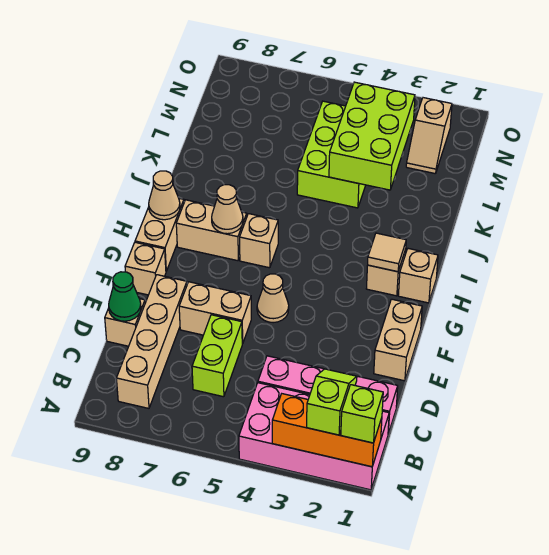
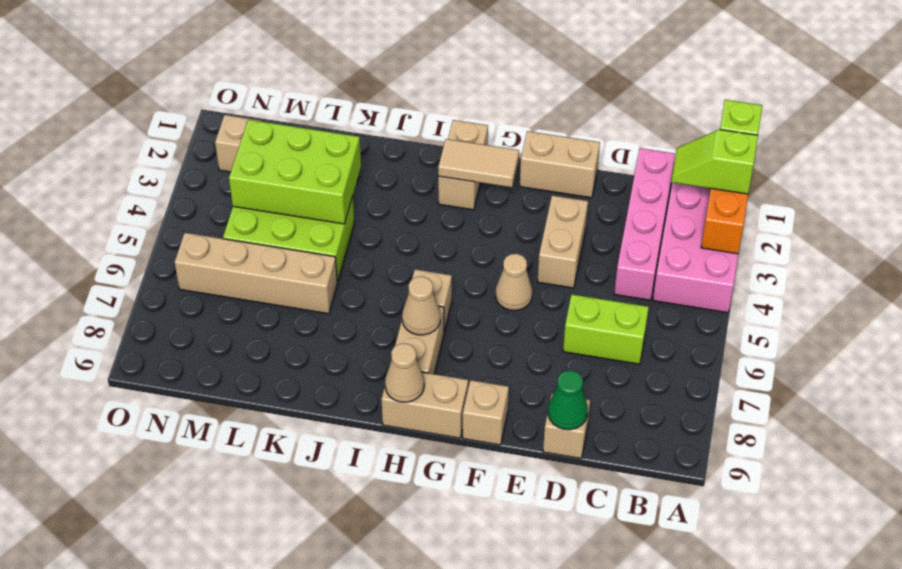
tan brick B8:E8 level 1 -> tan brick K6:N6 level 1
tan brick E6:E7 level 1 -> tan brick E3:E4 level 1
tan tile H2 level 2 -> tan tile G2:H2 level 2

